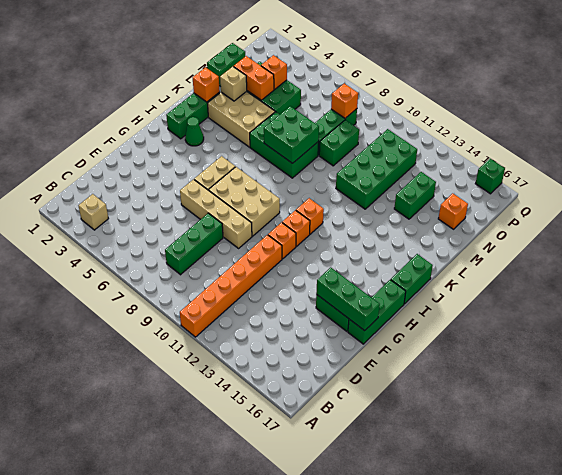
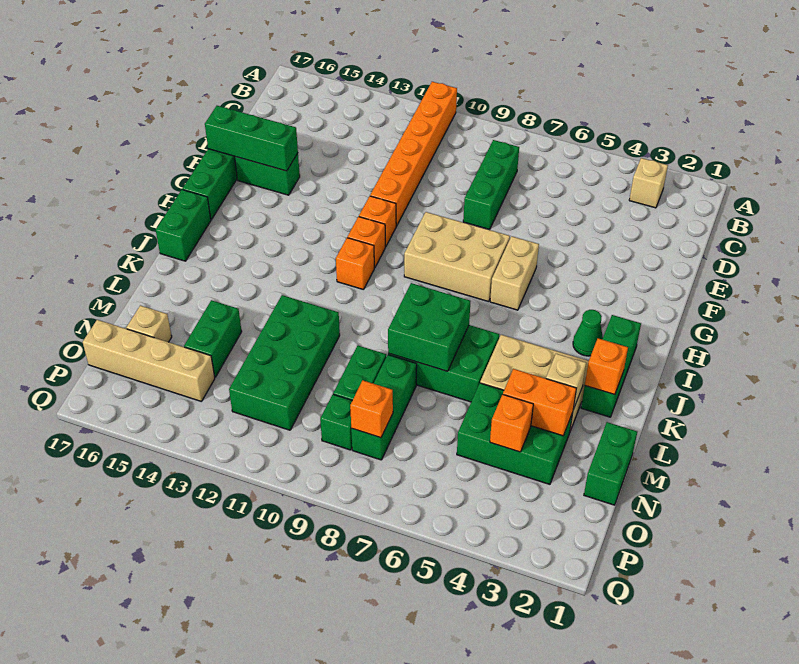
tan brick F6:F9 level 1 -> tan brick O14:O17 level 1
orange brick N16 level 1 -> tan brick N16 level 1
green brick Q16 level 1 -> green brick O9 level 1

